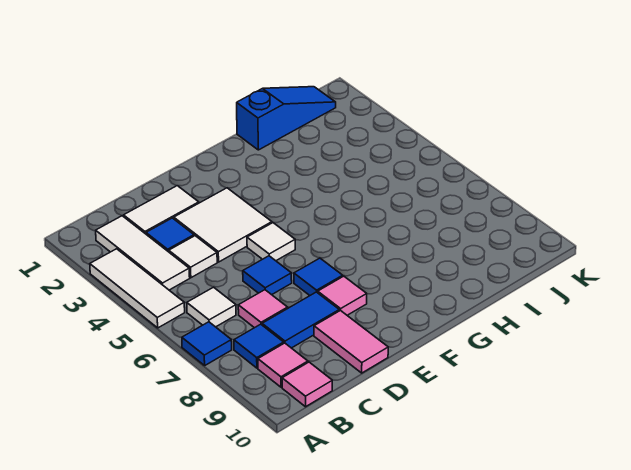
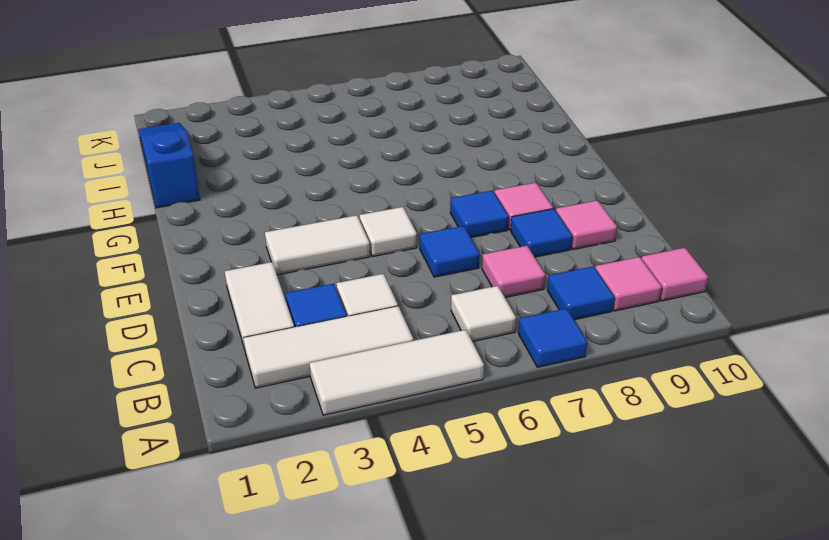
blue tile C8:D8 level 1 -> blue tile D8 level 1
white tile D3:E4 level 1 -> white tile E3:E4 level 1
pink tile D9:D10 level 1 -> pink tile D9 level 1

